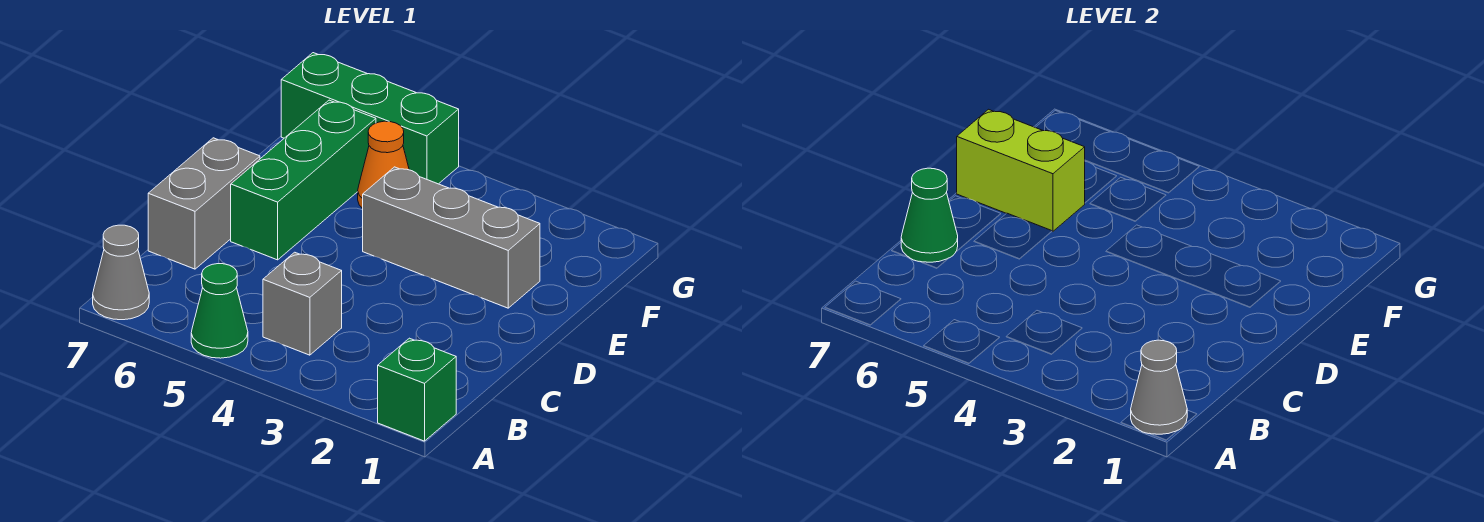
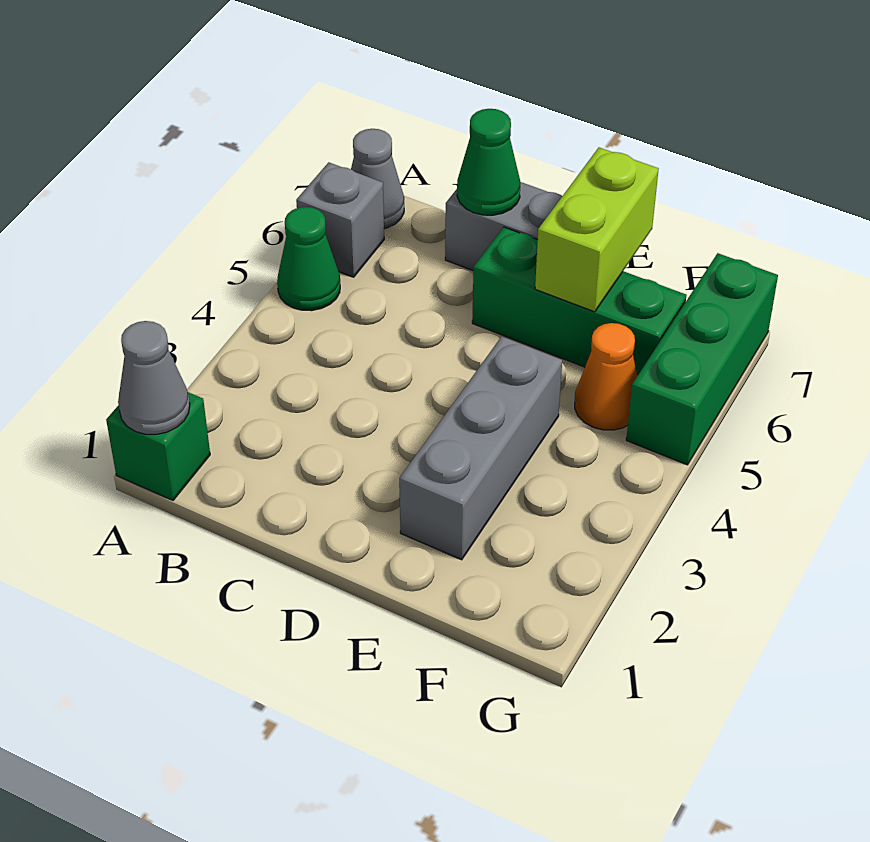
grey brick B4 level 1 -> grey brick A6 level 1

